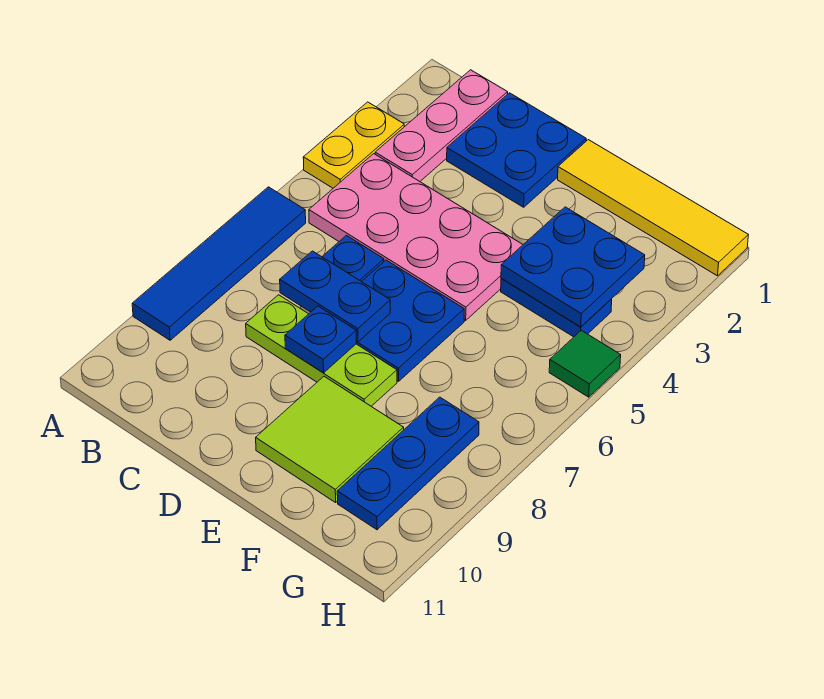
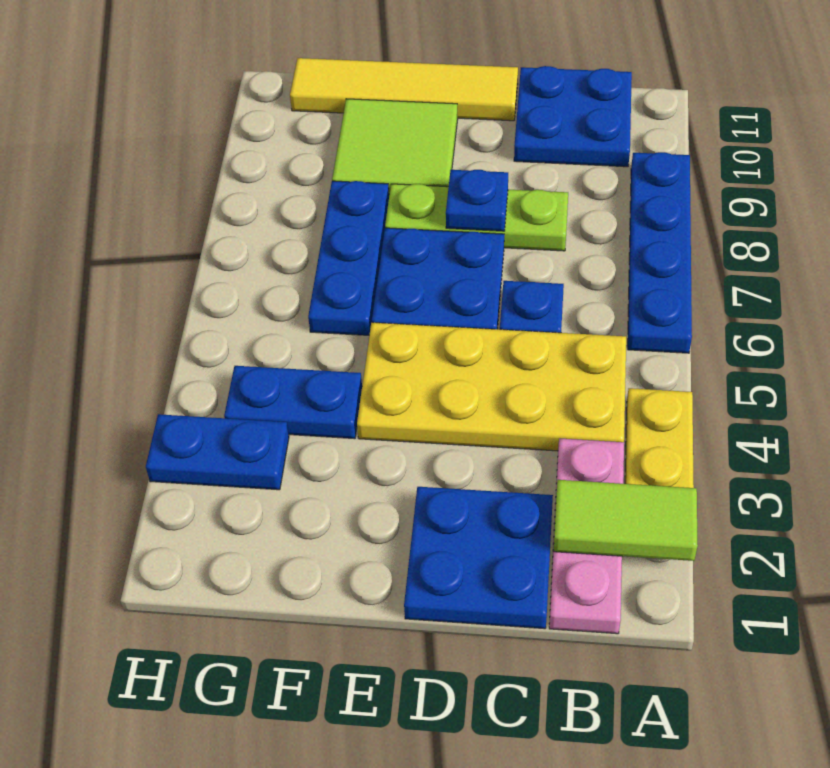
none -> lime tile A2:B2 level 2
blue tile A6:A9 level 1 -> blue plate A6:A9 level 1
pink plate B4:E5 level 1 -> yellow plate B4:E5 level 1
blue plate C7:D7 level 2 -> blue plate G3:H3 level 1
yellow tile E1:H1 level 1 -> yellow tile D11:G11 level 1
blue plate F3:G4 level 2 -> blue plate B10:C11 level 1
blue plate G8:G10 level 1 -> blue plate F6:F8 level 1
green tile H5 level 1 -> none

